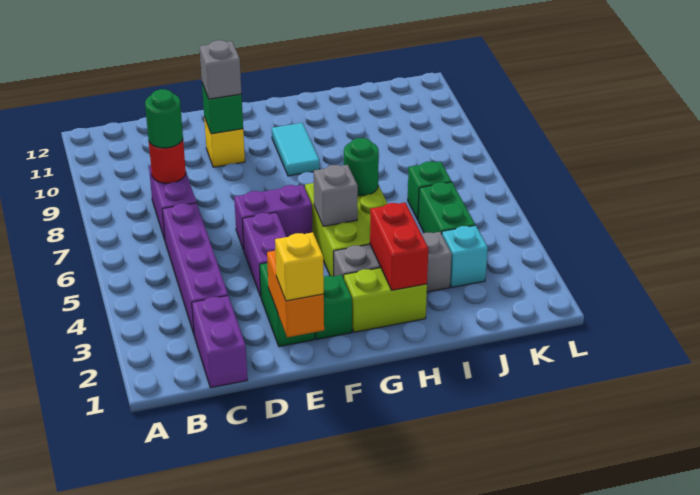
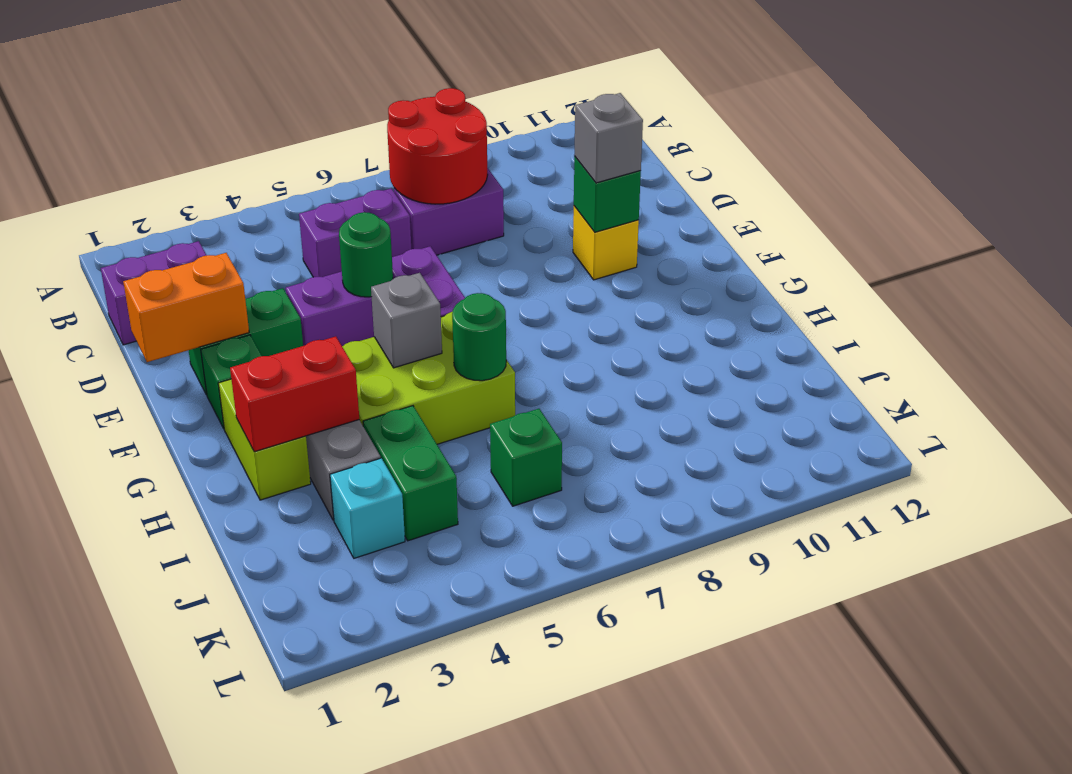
purple brick C3:C6 level 1 -> purple brick C5:C6 level 1
red round brick C8 level 2 -> red round brick B7:C8 level 2
green round brick C8 level 3 -> green round brick E5 level 2
yellow brick E1 level 3 -> none
cyan tile G9:G10 level 1 -> none
green brick J4:J5 level 1 -> green brick I4:J4 level 1

